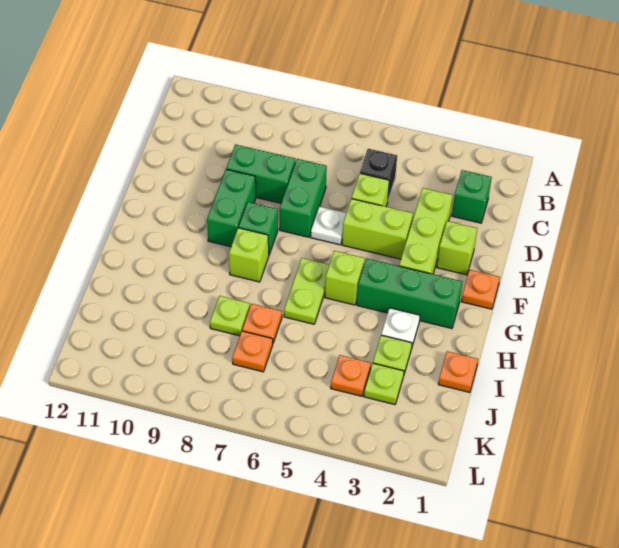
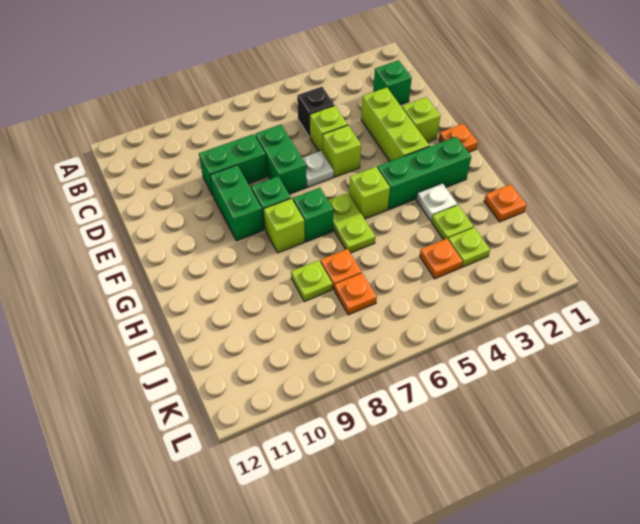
lime brick E4:E5 level 1 -> lime brick E5 level 1
none -> green brick G7 level 1

